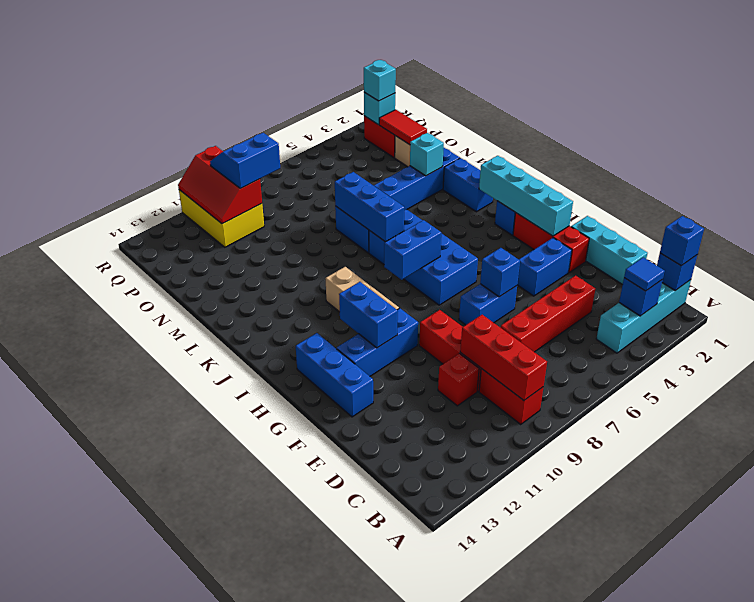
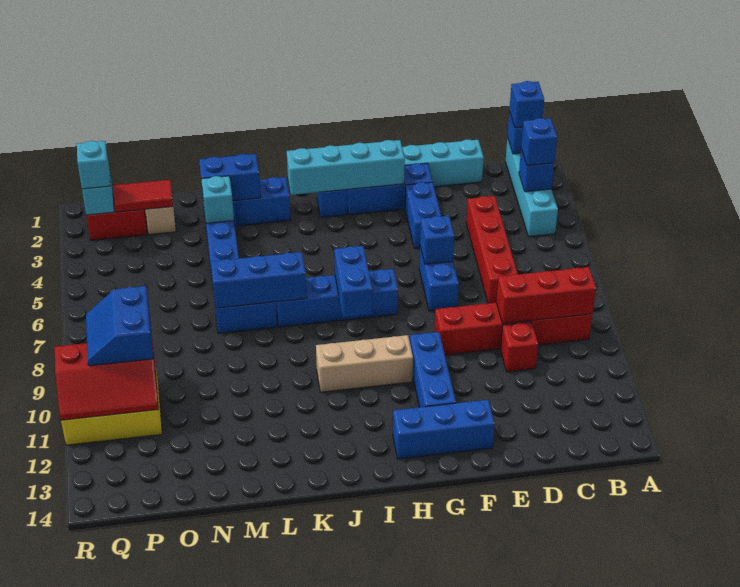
blue tile B3 level 3 -> blue brick B3 level 3
red brick F2:H2 level 1 -> blue brick F2:H2 level 1
blue brick G11:H11 level 2 -> blue brick L2:M2 level 2
blue brick H6:K7 level 1 -> blue brick H7:K7 level 1

